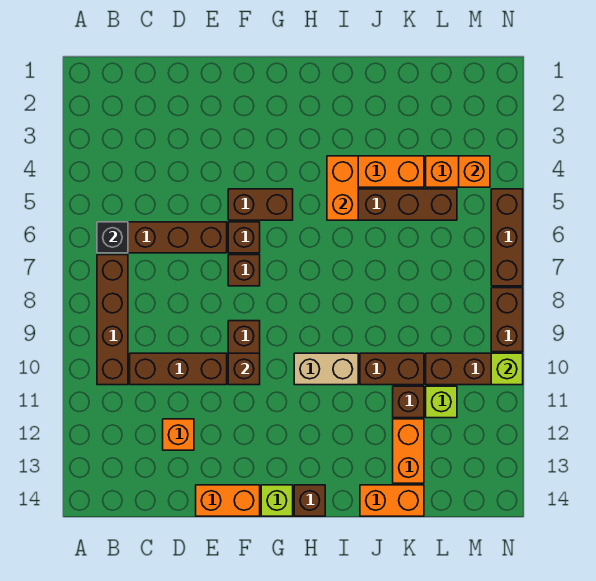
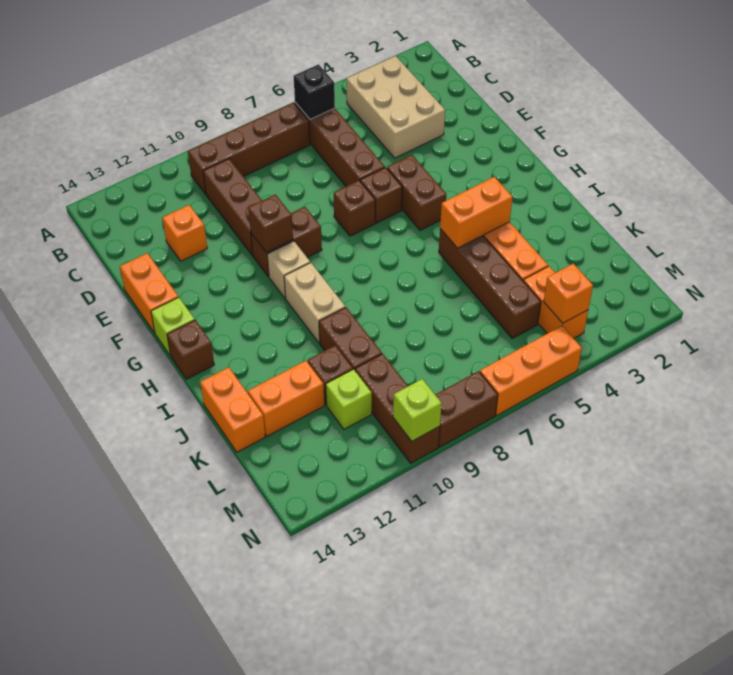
none -> tan brick B3:D4 level 1
none -> tan brick G10 level 1
brown brick N5:N7 level 1 -> orange brick N5:N7 level 1

